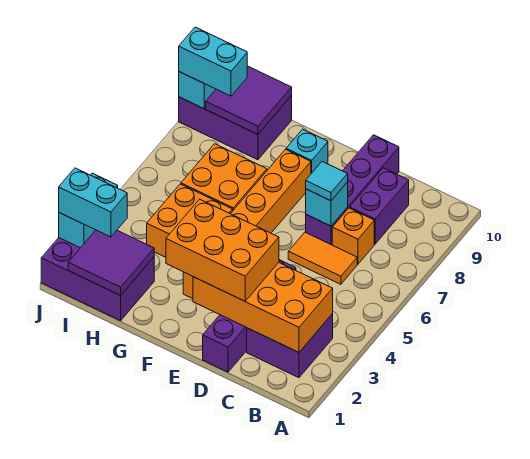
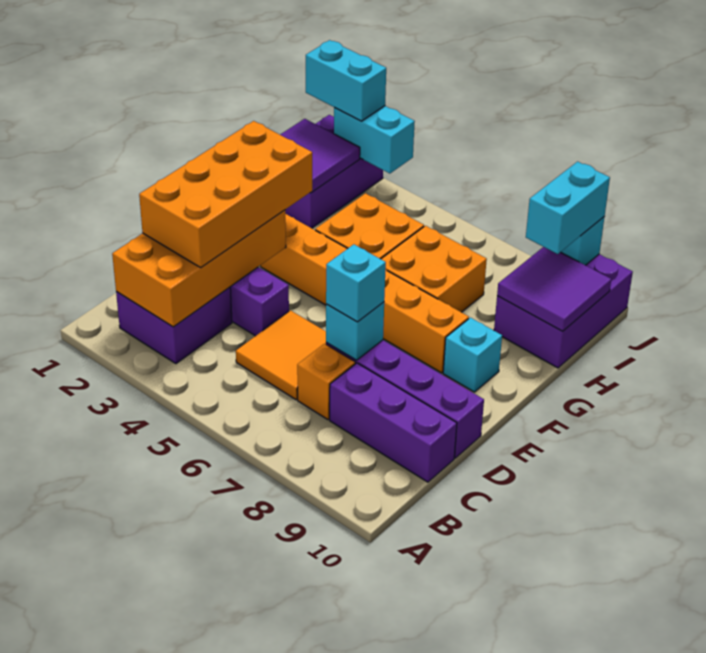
orange tile C6:D6 level 1 -> orange tile C5:D6 level 1
purple brick C8:C9 level 1 -> purple brick C8:C10 level 1
orange brick D2:F3 level 3 -> orange brick C2:F3 level 3
cyan tile D7 level 3 -> cyan brick D7 level 3
cyan brick I2:J2 level 3 -> cyan brick J1:J2 level 3

